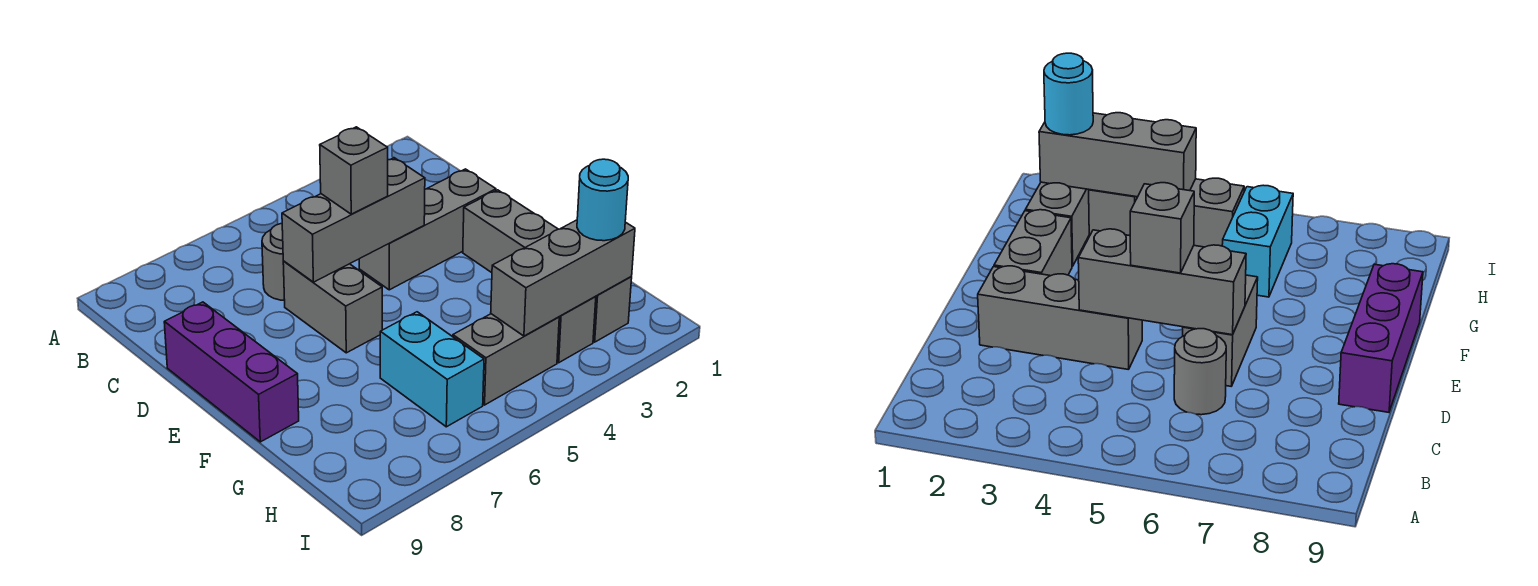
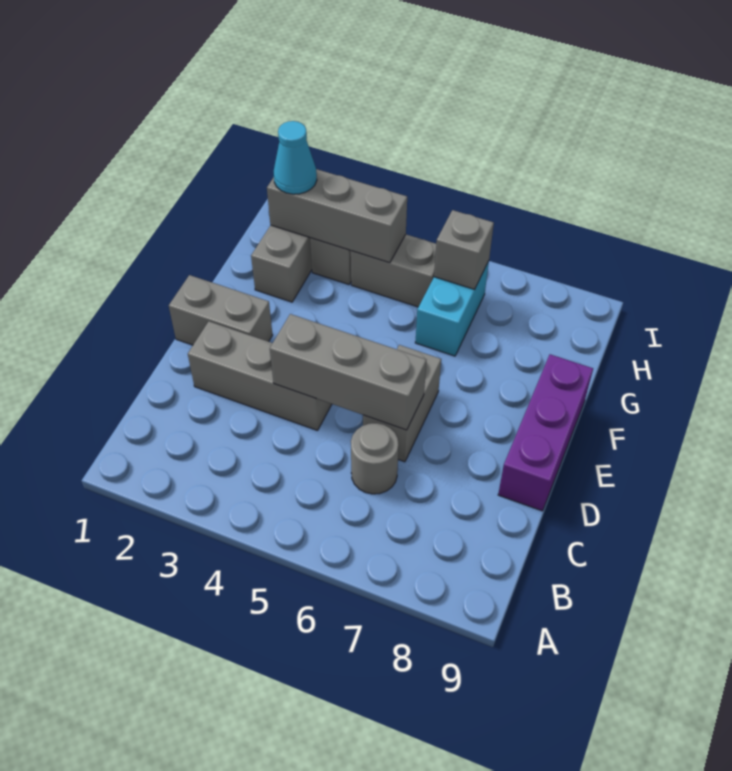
grey brick D5 level 3 -> grey brick H6 level 2
grey brick E2:F2 level 1 -> grey brick E1:E2 level 1
cyan round brick H2 level 3 -> cyan cone H2 level 3

